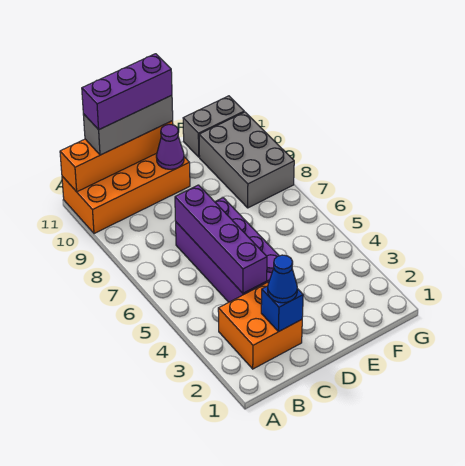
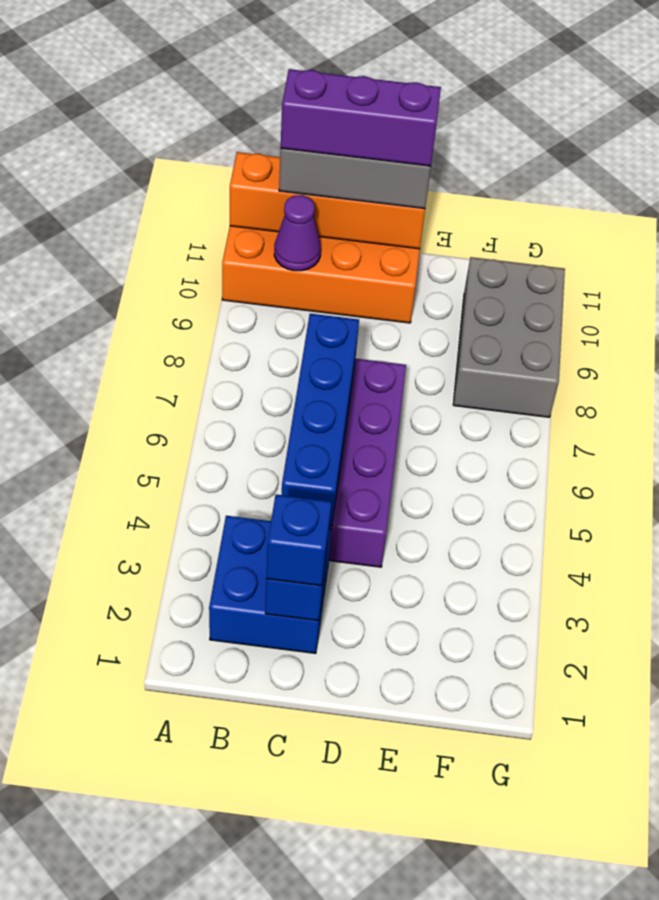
orange brick B2:C3 level 1 -> blue brick B2:C3 level 1
blue cone C2 level 3 -> blue brick C2 level 3
purple brick C4:C7 level 2 -> blue brick C4:C7 level 2
purple cone D10 level 2 -> purple cone B10 level 2
grey brick F11:G11 level 1 -> none

